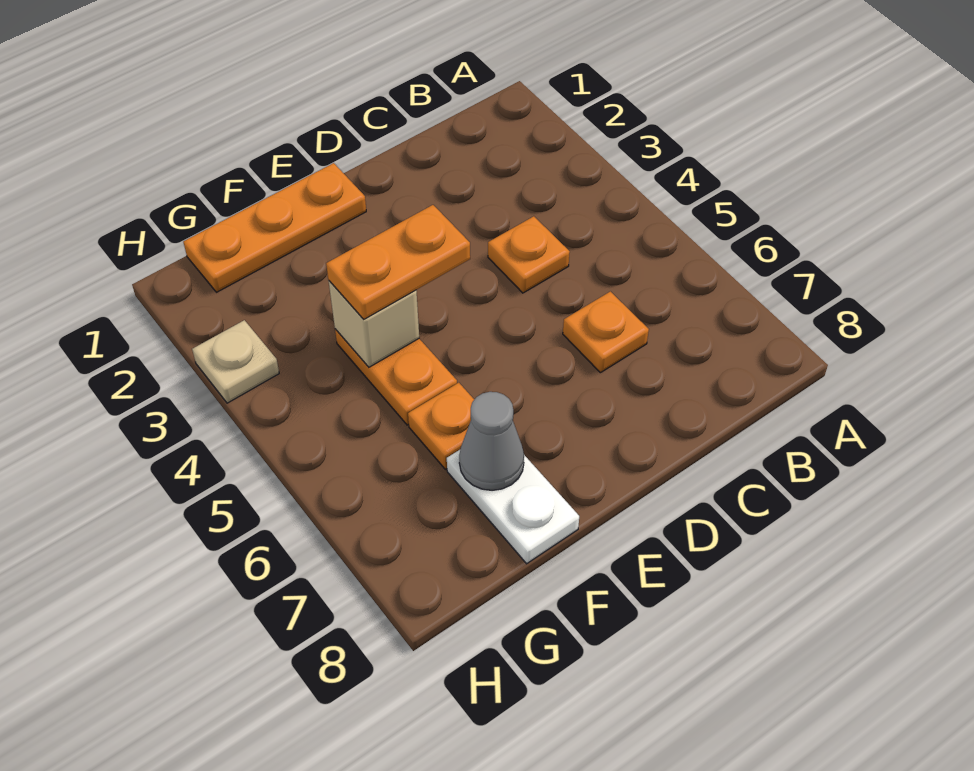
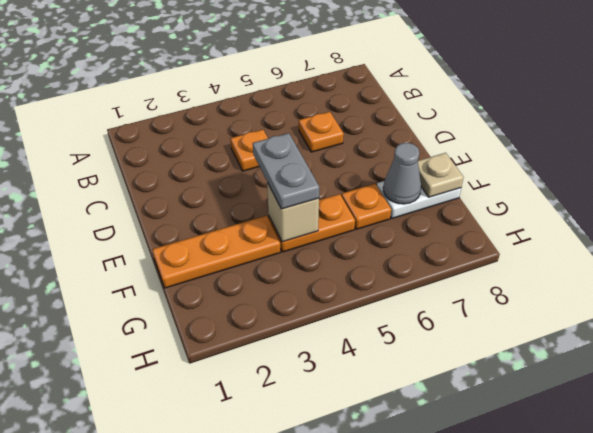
orange plate E1:G1 level 1 -> orange plate F1:F3 level 1
orange plate E4:F4 level 3 -> grey plate E4:F4 level 3
tan plate H3 level 1 -> tan plate F8 level 2

